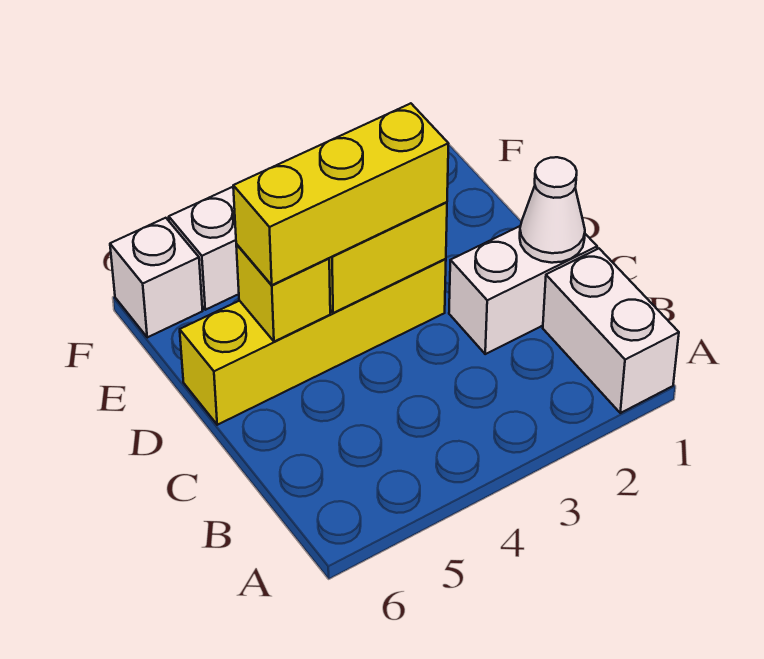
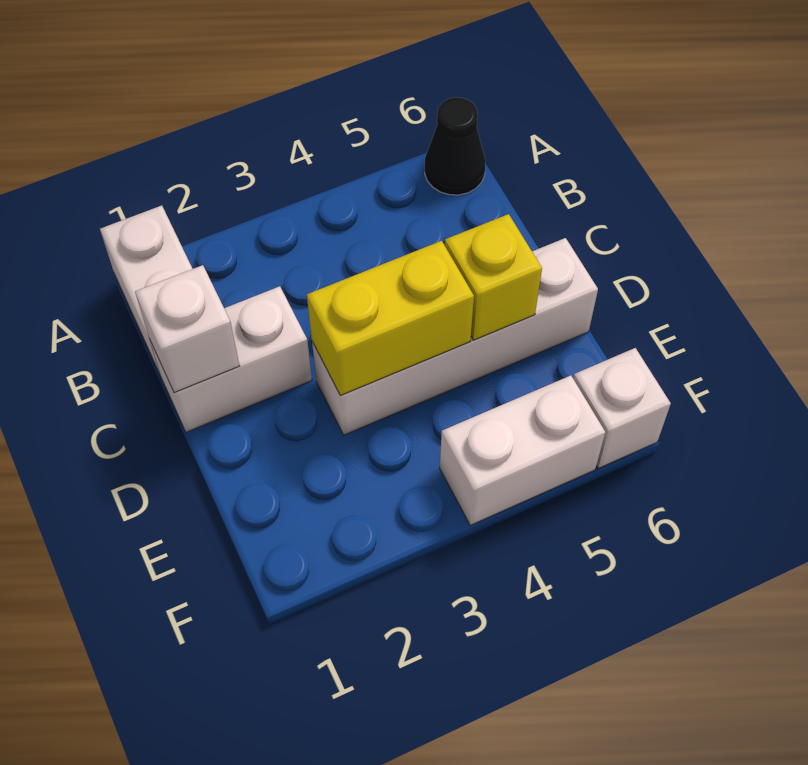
none -> black cone A6 level 1
white cone C1 level 2 -> white brick C1 level 2
yellow brick D3:D6 level 1 -> white brick D3:D6 level 1
yellow brick D3:D5 level 3 -> none

